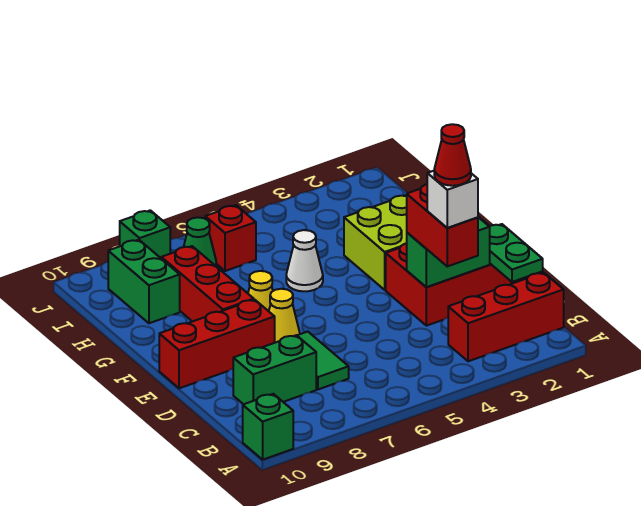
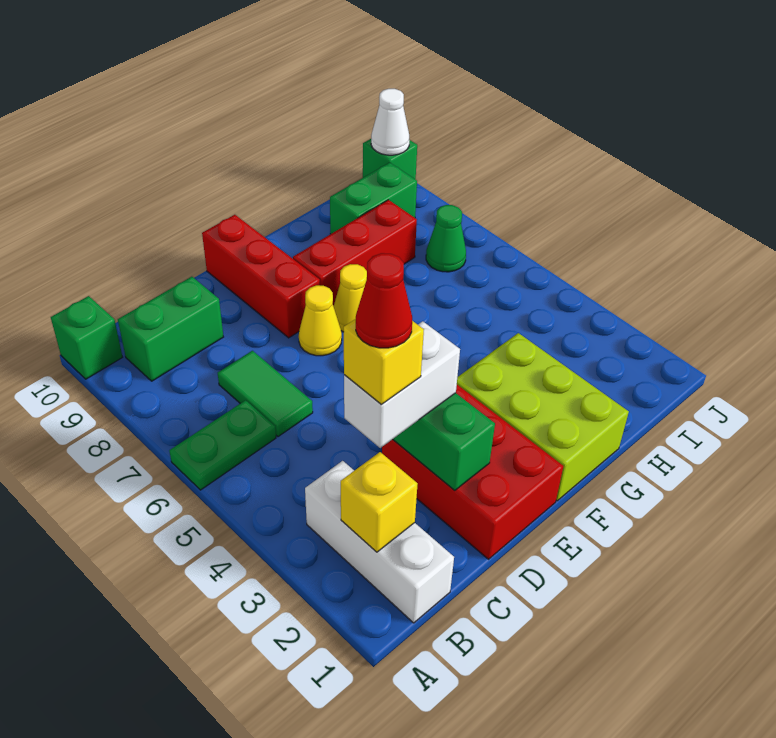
red brick B1:B3 level 1 -> white brick B1:B3 level 1
none -> yellow brick B2 level 2
green plate C1:D1 level 2 -> green plate A6:B6 level 1
red brick C3:D3 level 3 -> white brick C3:D3 level 3
white brick C3 level 4 -> yellow brick C3 level 4
green tile C7:D7 level 1 -> green tile C6:C7 level 1
green brick C8:C9 level 1 -> green brick B9:C9 level 1
white cone G5 level 1 -> white cone J10 level 2
red brick I6 level 1 -> none
green brick J8 level 1 -> green brick J10 level 1

